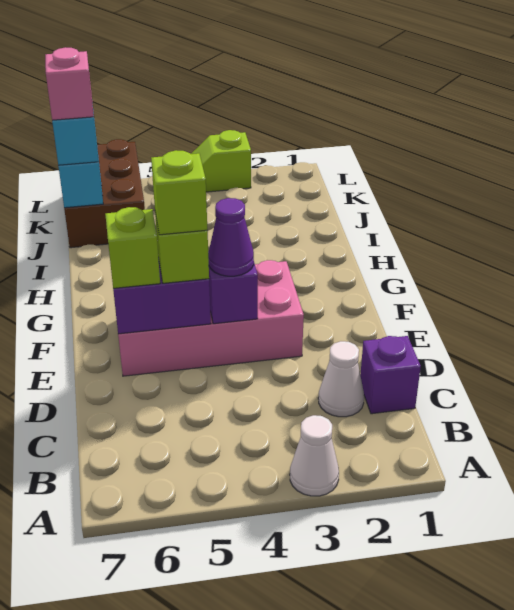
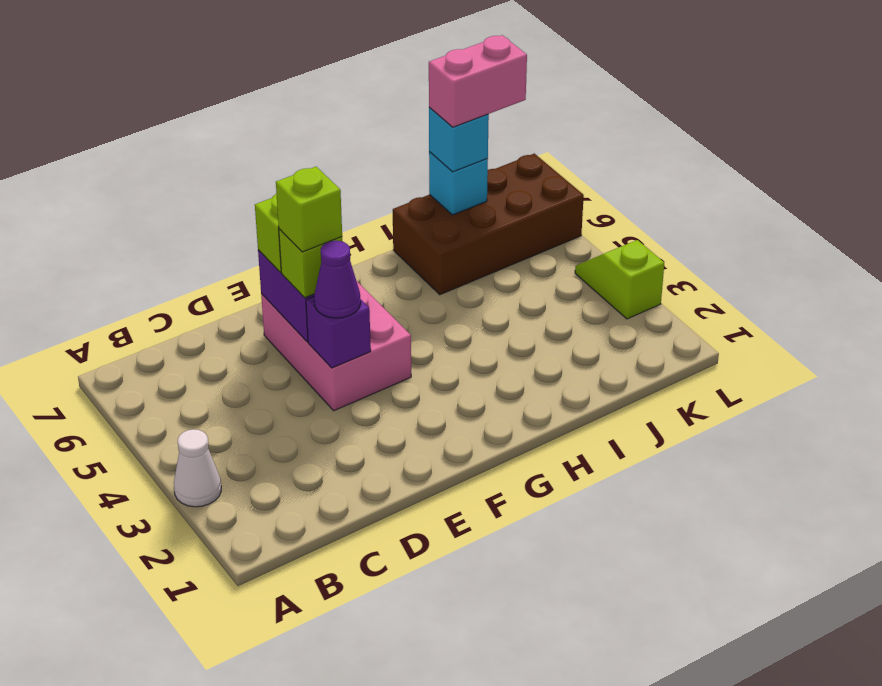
purple brick C1 level 1 -> none
white cone C2 level 1 -> none
pink brick E3:F6 level 1 -> pink brick E4:F6 level 1
brown brick J6:L7 level 1 -> brown brick I6:L7 level 1
pink brick J7 level 4 -> pink brick J7:K7 level 4

